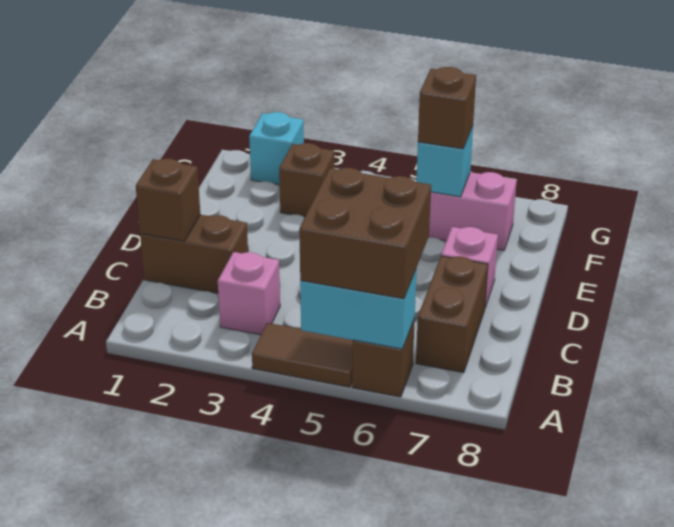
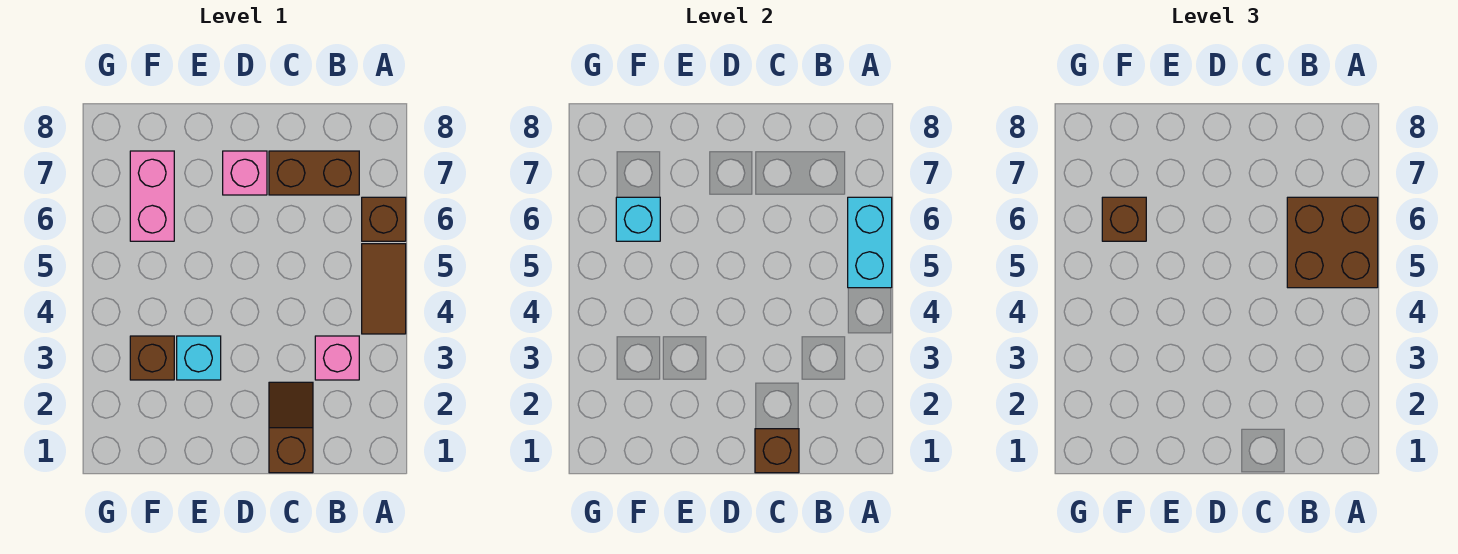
brown brick C1:C2 level 1 -> brown slope C1:C2 level 1 top 1
cyan brick G2 level 1 -> cyan brick E3 level 1

